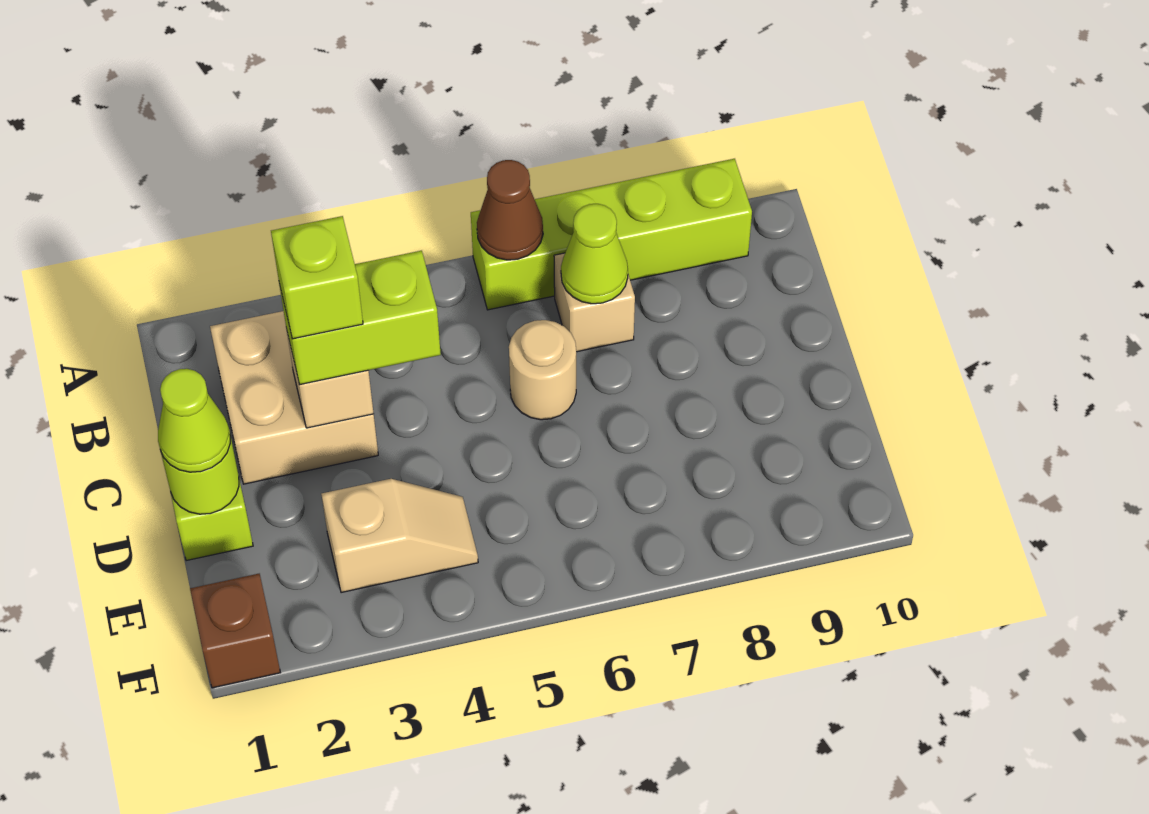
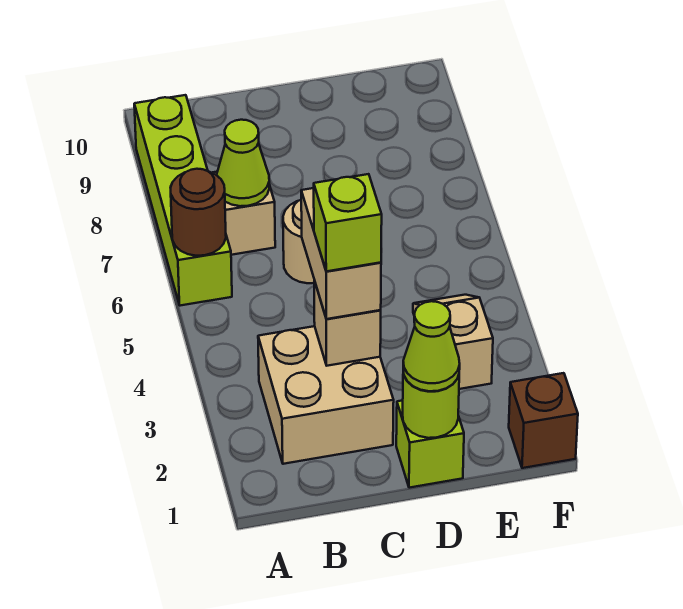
brown cone A6 level 2 -> brown round brick A6 level 2
lime brick C3:C4 level 3 -> tan brick C3:C4 level 3

